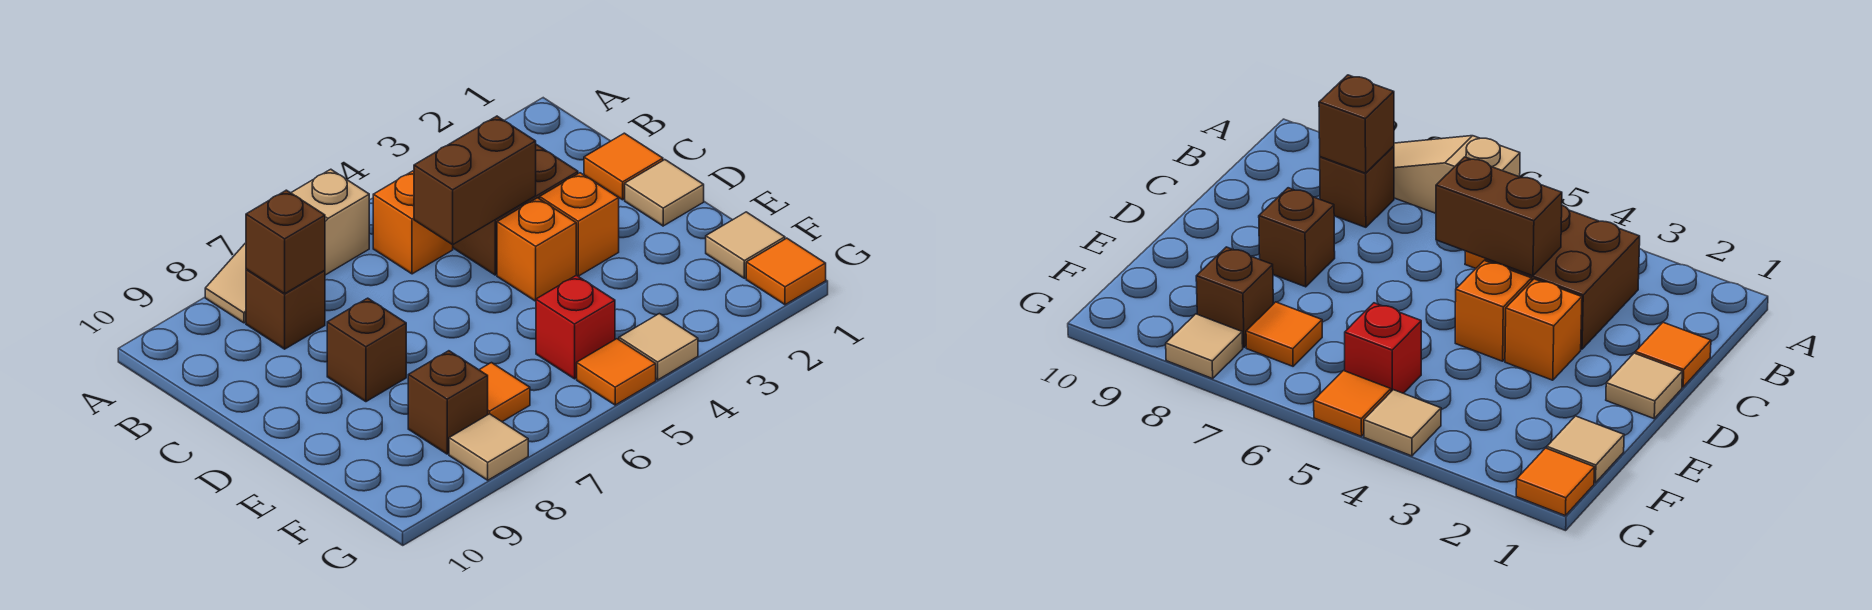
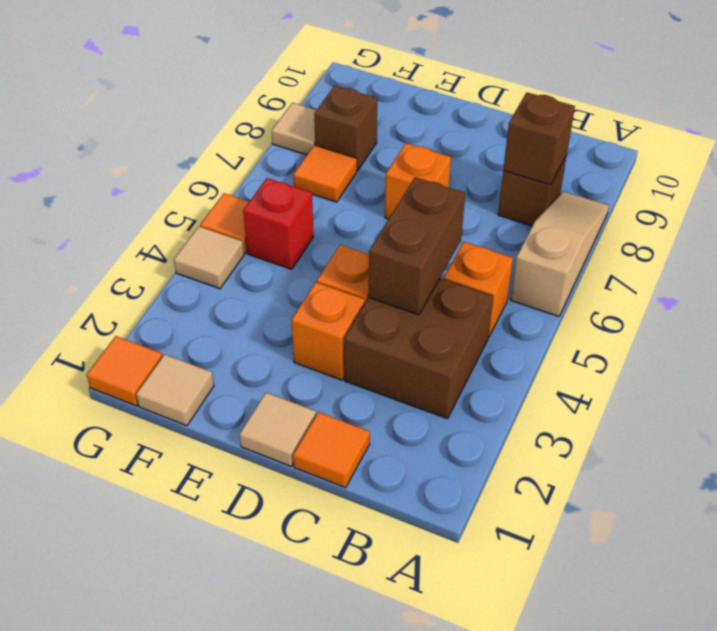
none -> orange brick D7 level 1
brown brick D8 level 1 -> none

